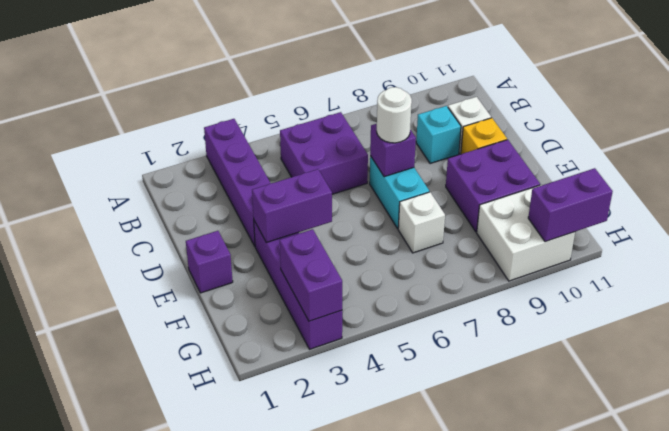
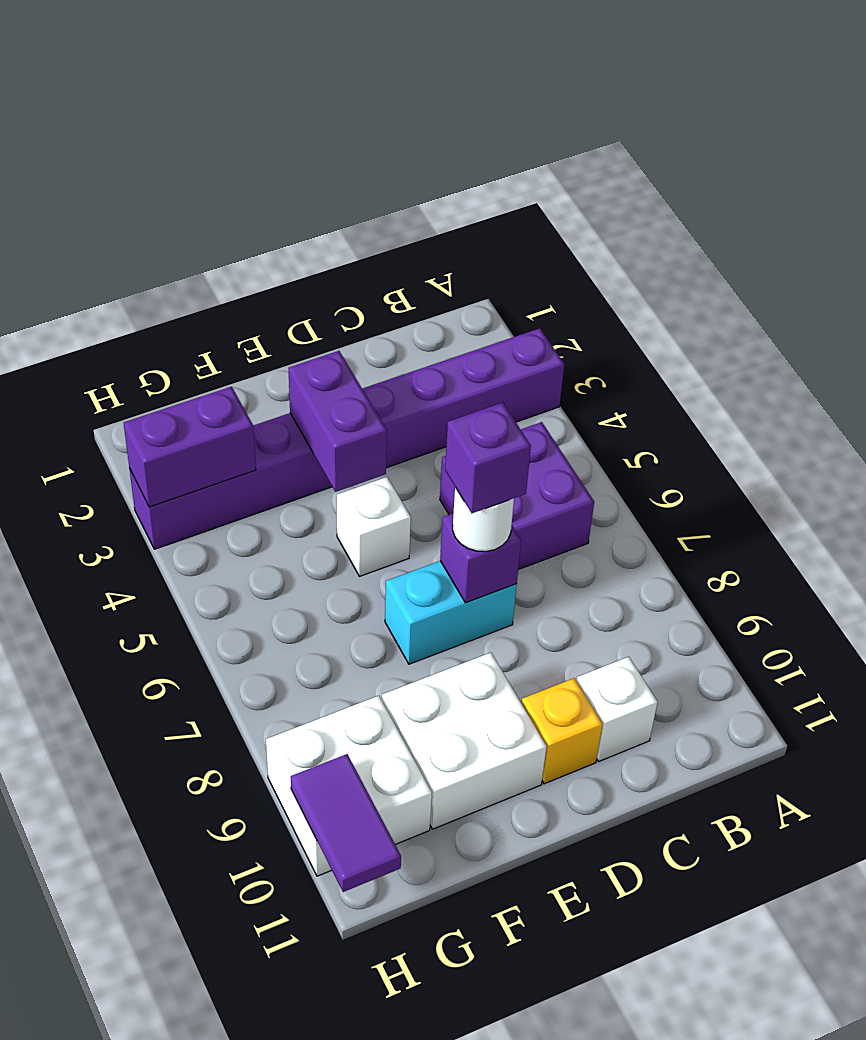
cyan brick C9 level 1 -> none
purple brick E1 level 1 -> purple brick D7 level 4
purple brick E9:F10 level 1 -> white brick E9:F10 level 1
white brick F7 level 1 -> white brick E5 level 1
purple brick H10:H11 level 2 -> purple tile H10:H11 level 2

